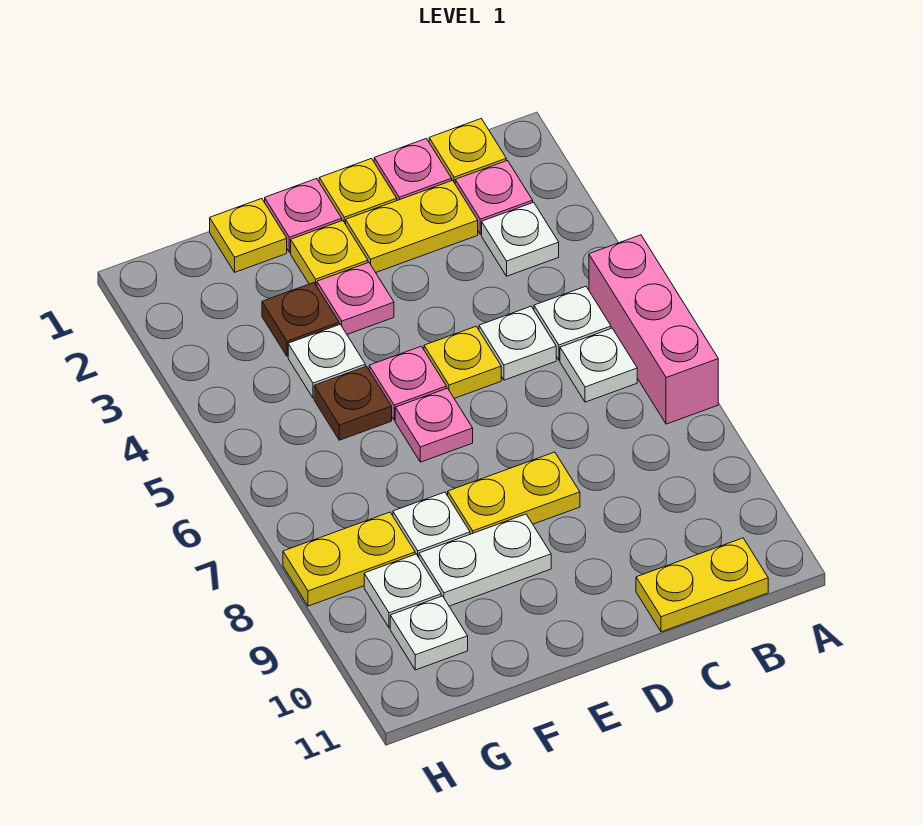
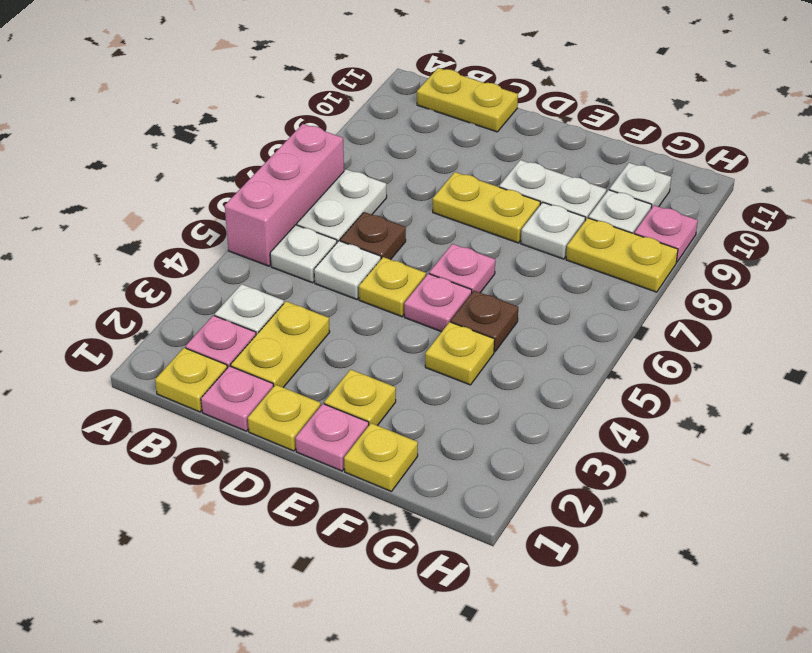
white plate B6 level 1 -> white plate B6:B7 level 1
yellow plate C2:D2 level 1 -> yellow plate C2:C3 level 1
pink plate E3 level 1 -> pink plate H9 level 1
brown plate F3 level 1 -> brown plate C6 level 1
white plate F4 level 1 -> yellow plate F4 level 1

